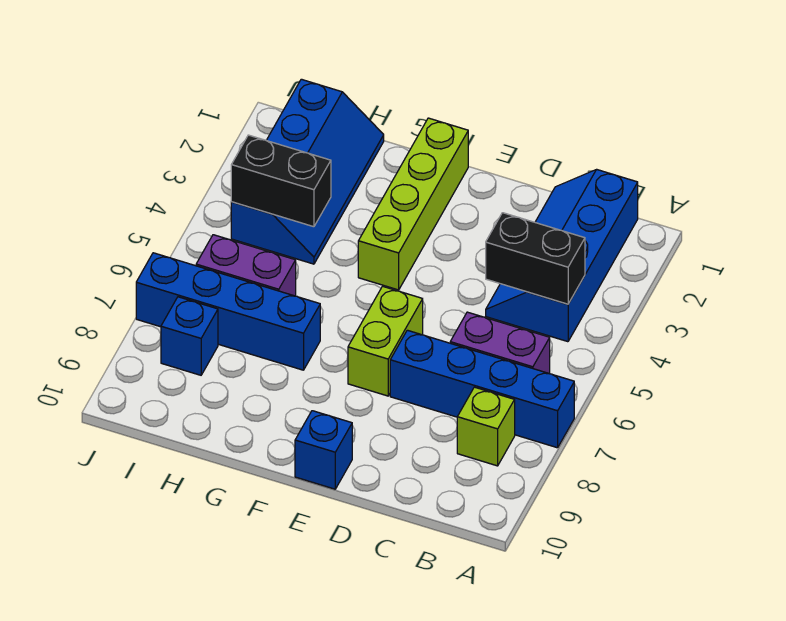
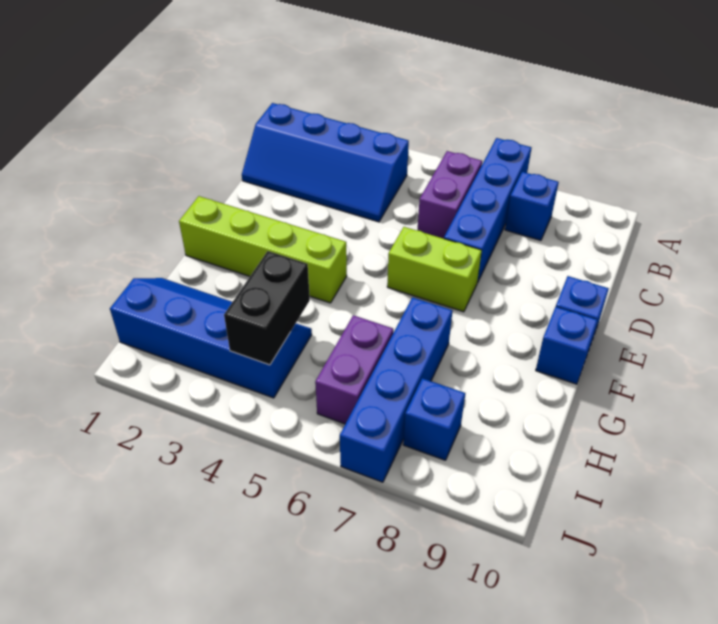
black brick B4:C4 level 2 -> none
lime brick B8 level 1 -> blue brick B8 level 1
none -> blue brick F10 level 1

